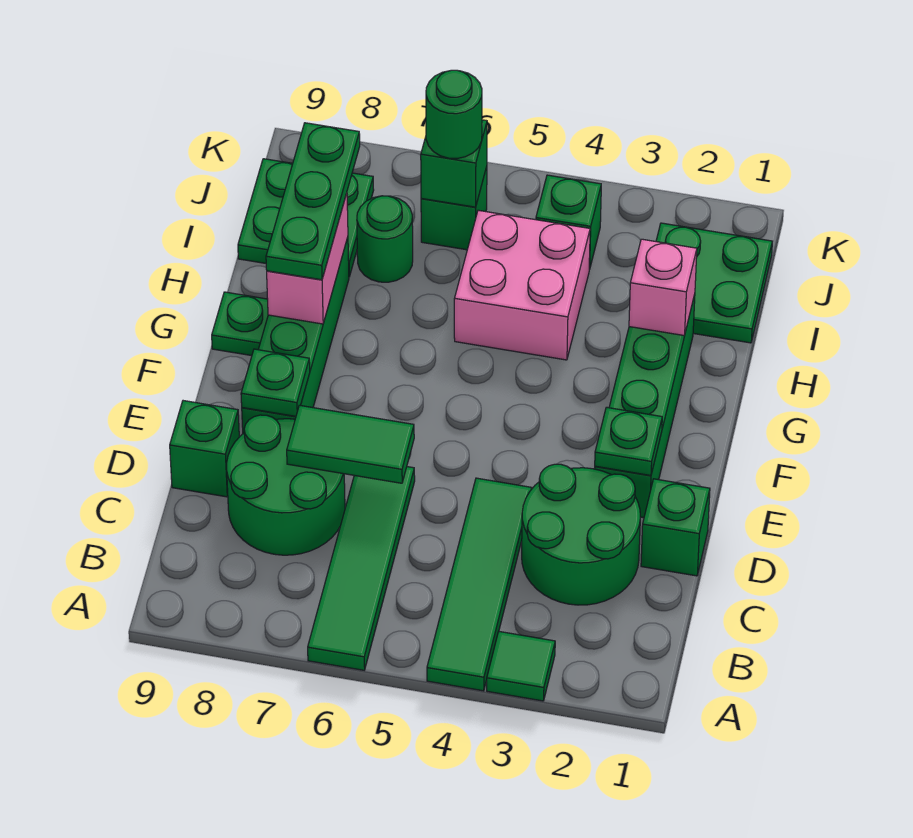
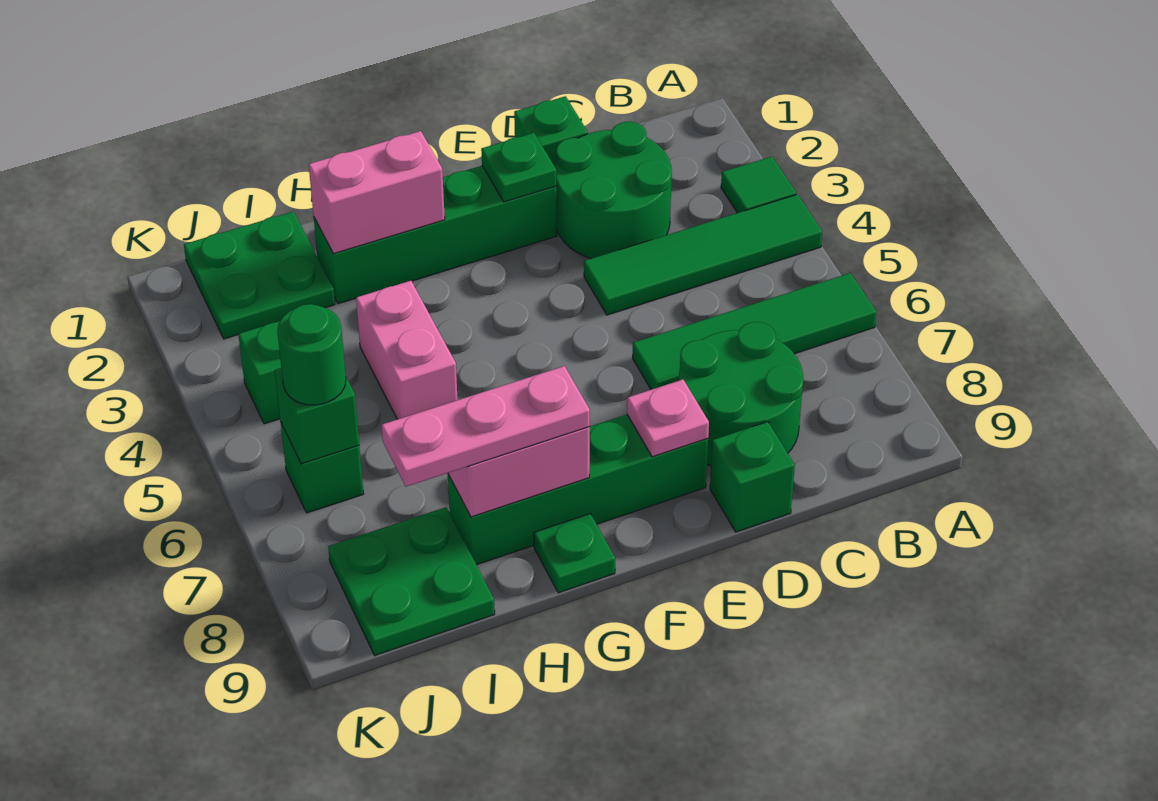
green tile D6:D7 level 2 -> none
green plate E8 level 2 -> pink plate E8 level 2
green plate G8:I8 level 3 -> pink plate G8:I8 level 3
pink brick H2 level 2 -> pink brick G2:H2 level 2
pink brick H4:I5 level 1 -> pink brick H4:H5 level 1
green round brick I7 level 1 -> none

